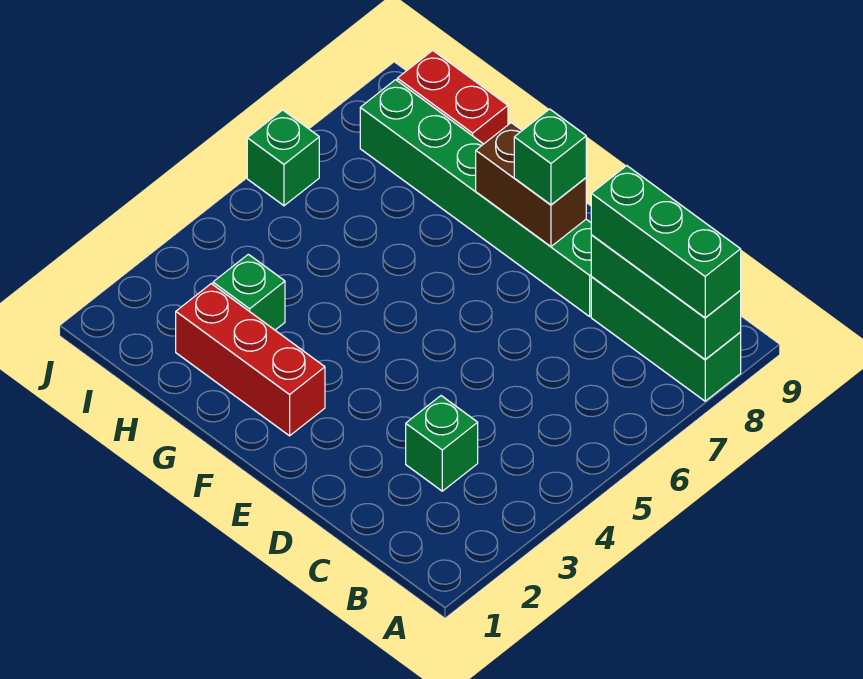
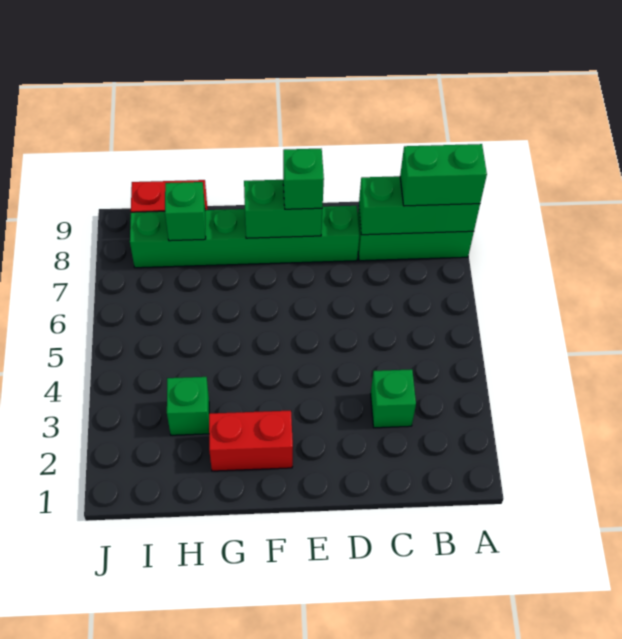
green brick A8:C8 level 3 -> green brick A8:B8 level 3
brown brick E8:F8 level 2 -> green brick E8:F8 level 2
red brick F2:H2 level 1 -> red brick F2:G2 level 1
green brick J6 level 1 -> green brick H8 level 2

